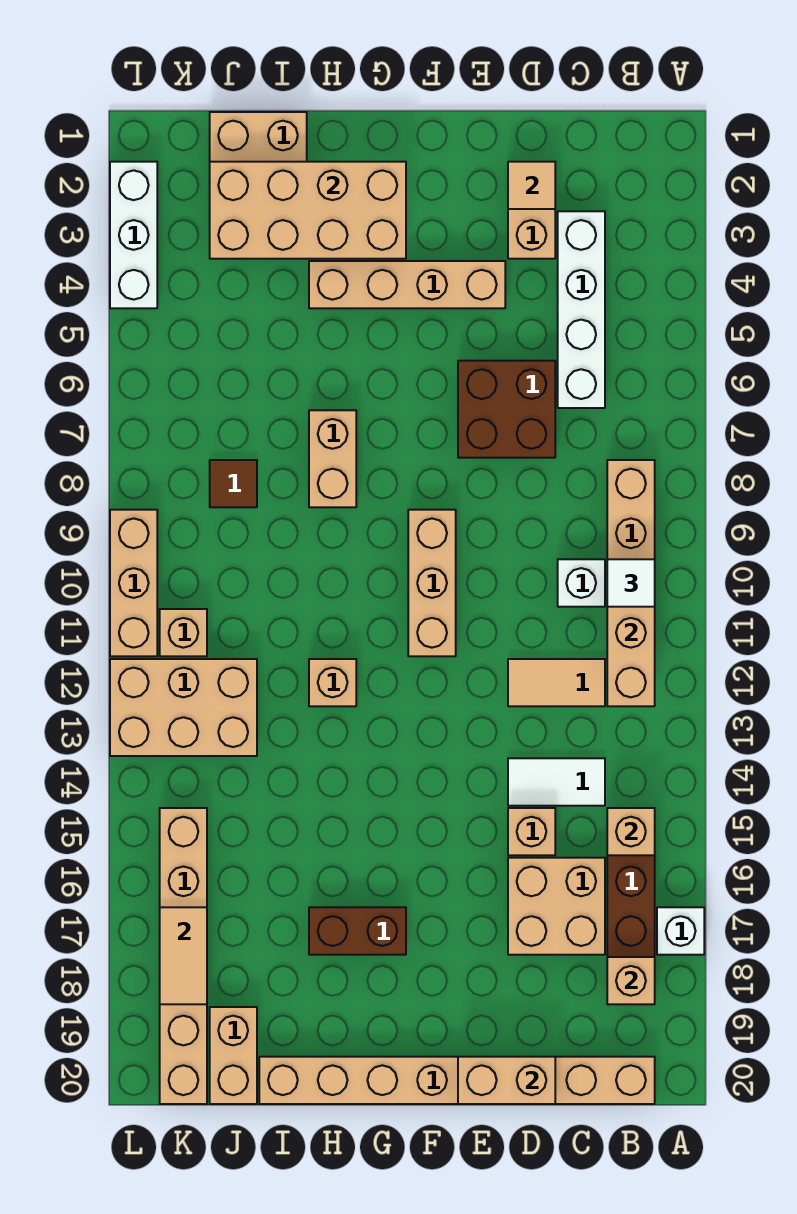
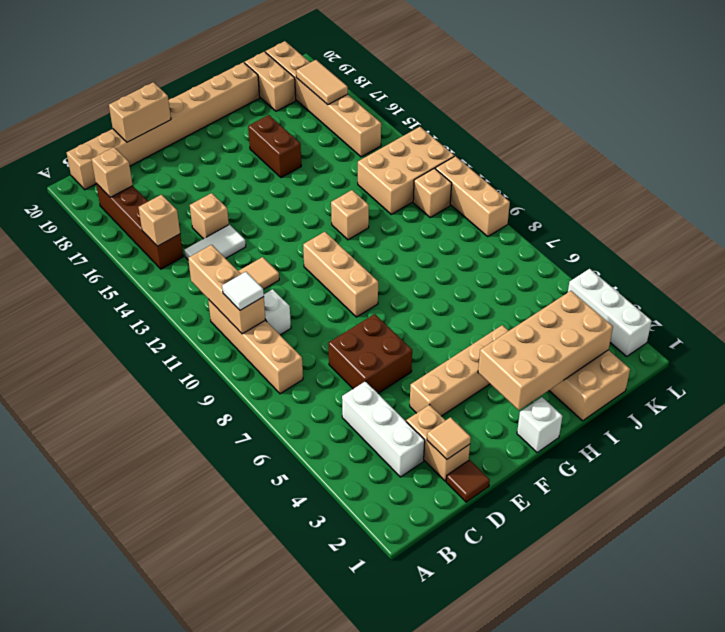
white brick A17 level 1 -> white brick G1 level 1
white brick C3:C6 level 1 -> white brick C3:C5 level 1
tan brick C16:D17 level 1 -> none
brown brick G17:H17 level 1 -> brown brick H16:H17 level 1
tan brick H7:H8 level 1 -> none
brown tile J8 level 1 -> brown tile D1 level 1

